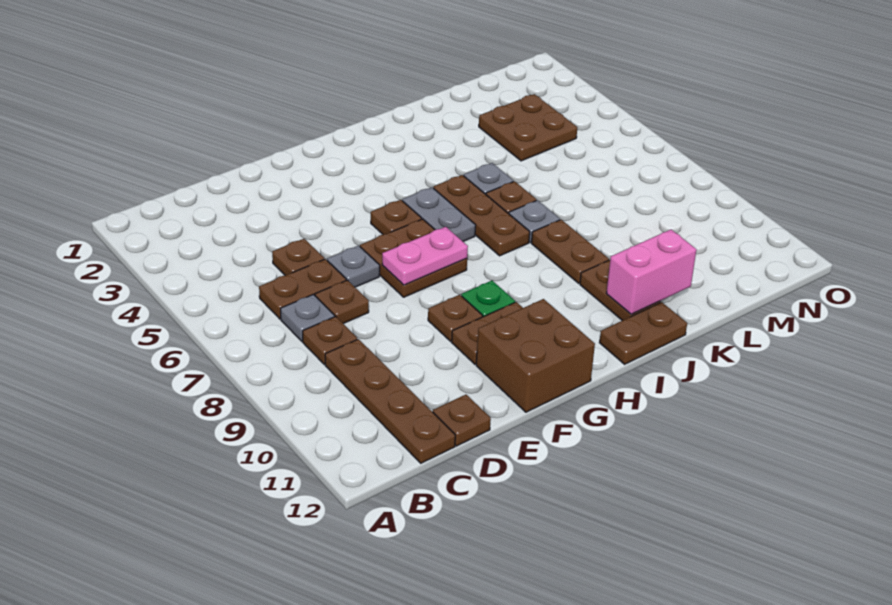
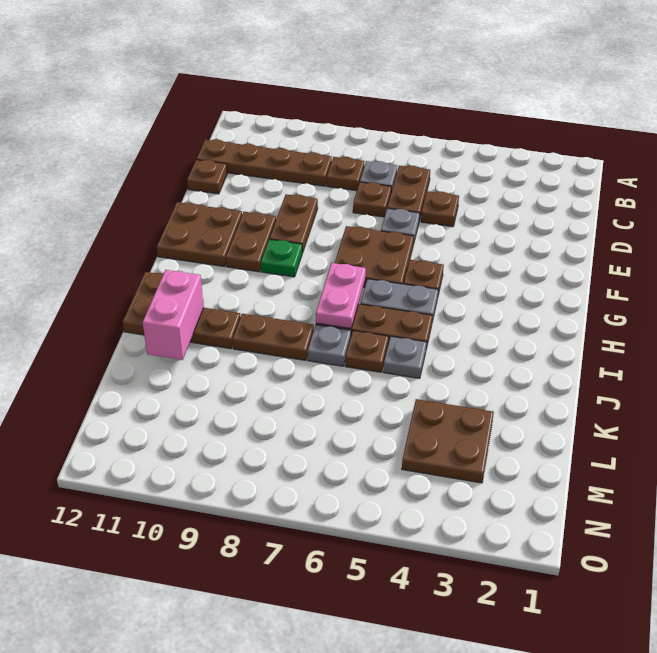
pink plate F7:G7 level 2 -> pink plate H7:I7 level 2
brown plate F9 level 1 -> brown plate E9:F9 level 1
brown brick F11:G12 level 1 -> brown plate F11:G12 level 1

